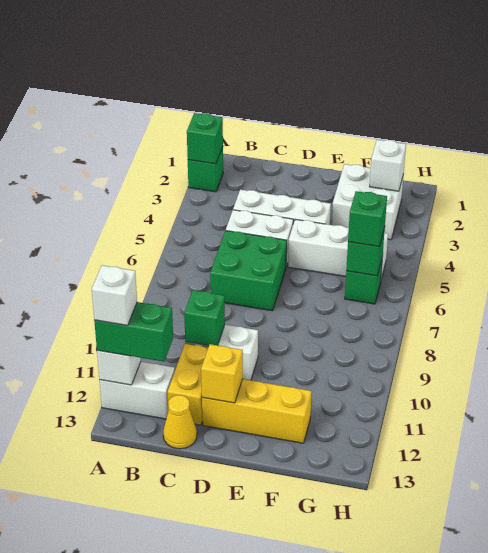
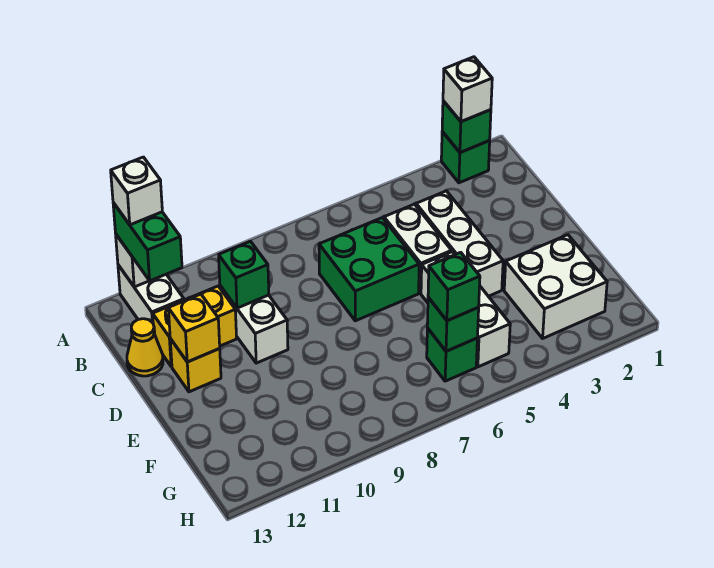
yellow brick D12:F12 level 1 -> yellow brick D12 level 1
white brick G2 level 2 -> white brick A2 level 3

